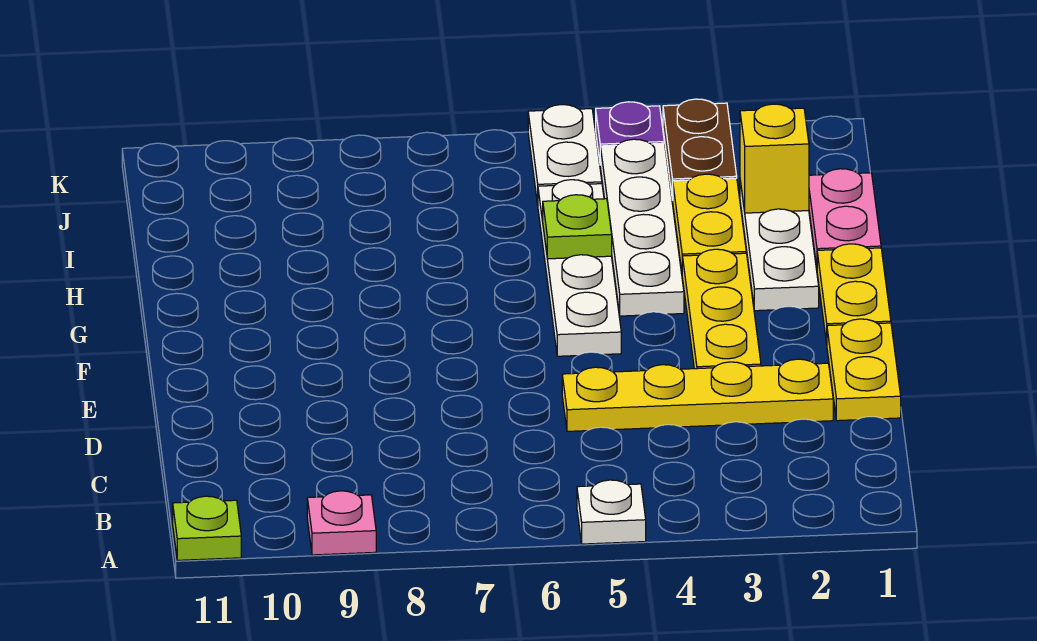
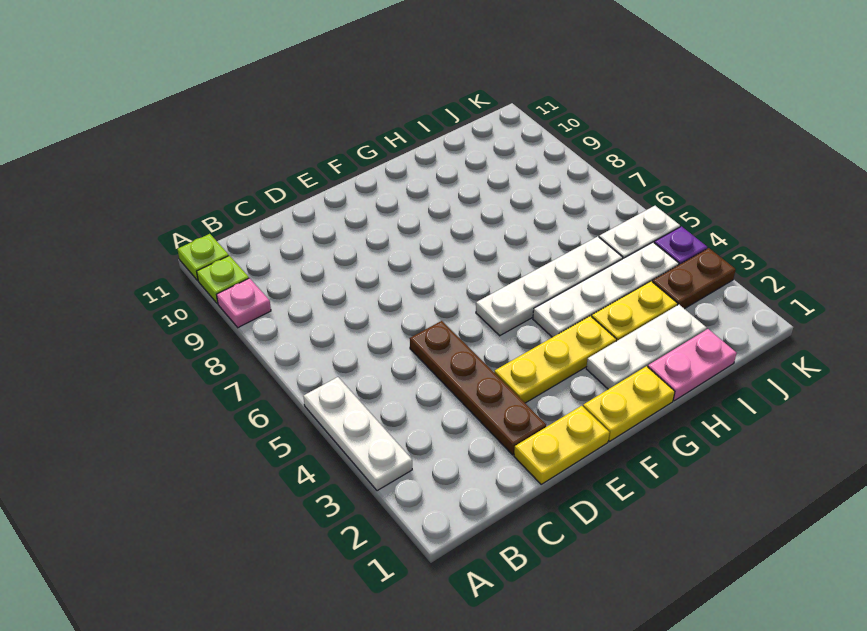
white plate A5 level 1 -> white plate A3:A5 level 1
yellow plate D2:D5 level 1 -> brown plate D2:D5 level 1
lime plate H5 level 2 -> lime plate A10 level 1
yellow brick I2 level 2 -> none

